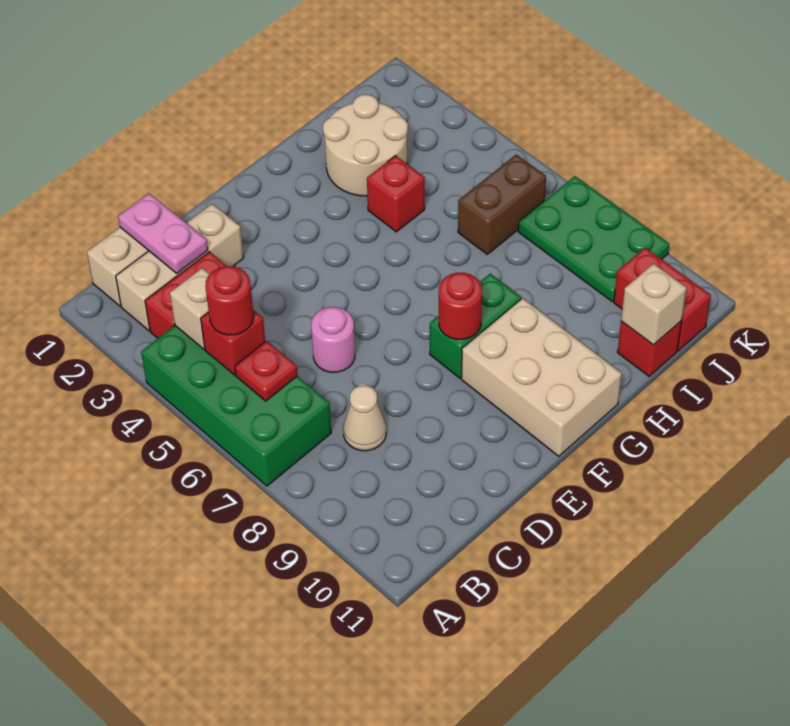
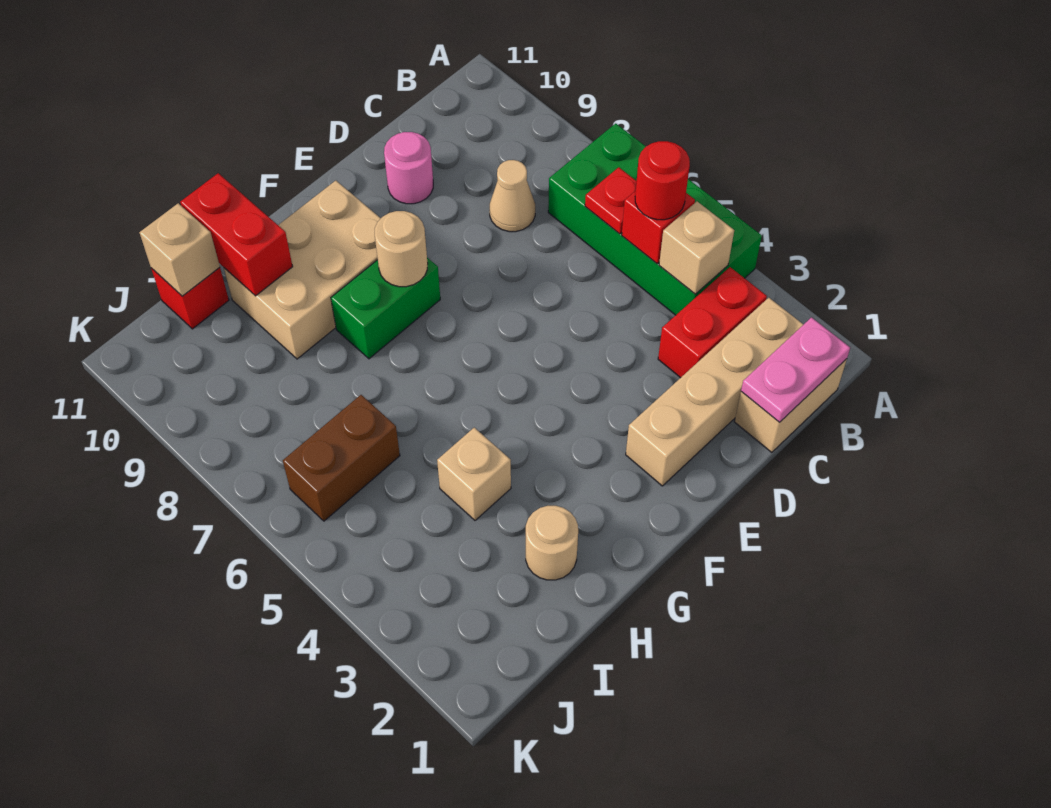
tan brick B2:D2 level 1 -> tan brick B2:E2 level 1
pink plate C1:C2 level 2 -> pink plate B1:C1 level 2
pink round brick D6 level 1 -> pink round brick D10 level 1
red round brick F8 level 2 -> tan round brick F8 level 2
tan brick F9:G11 level 1 -> tan brick F9:H10 level 1
tan round brick H2:I3 level 1 -> tan round brick H2 level 1
red brick H4 level 1 -> tan brick H4 level 1
green plate J7:K9 level 1 -> none
red brick J10:J11 level 1 -> red brick H10:H11 level 2

